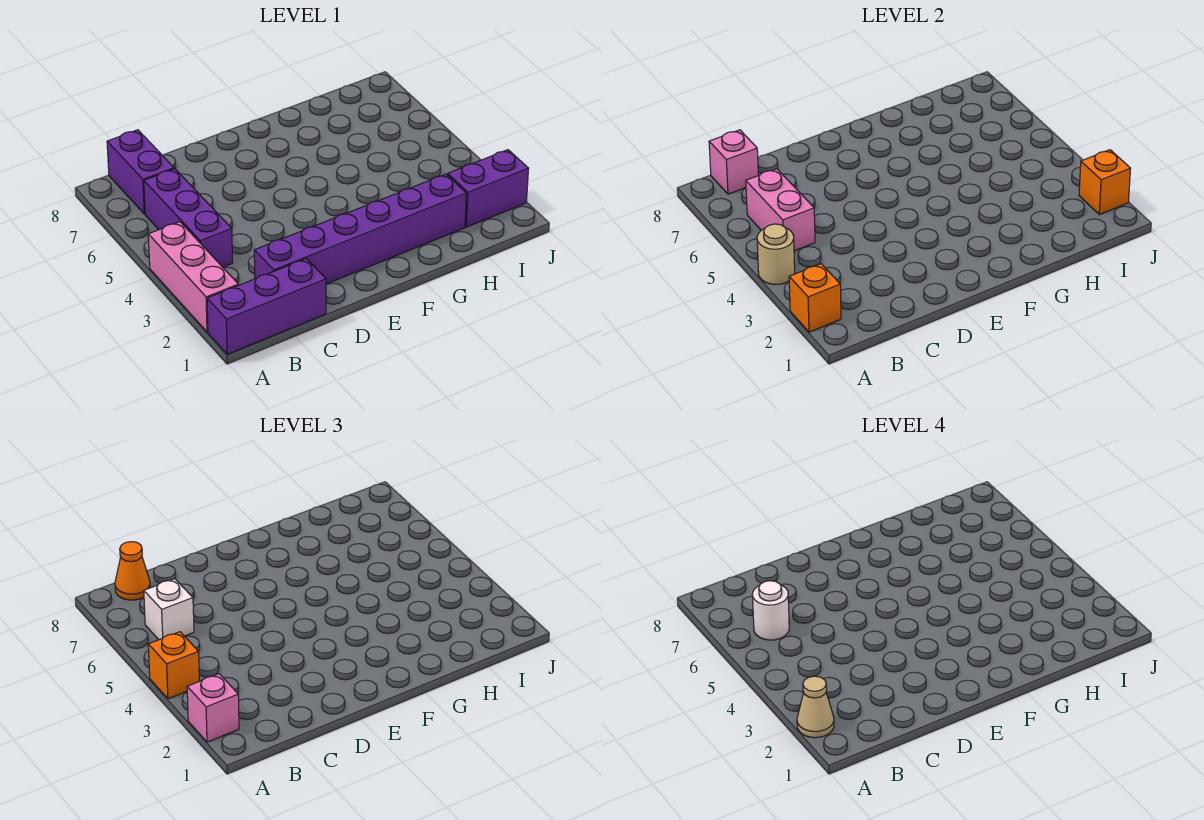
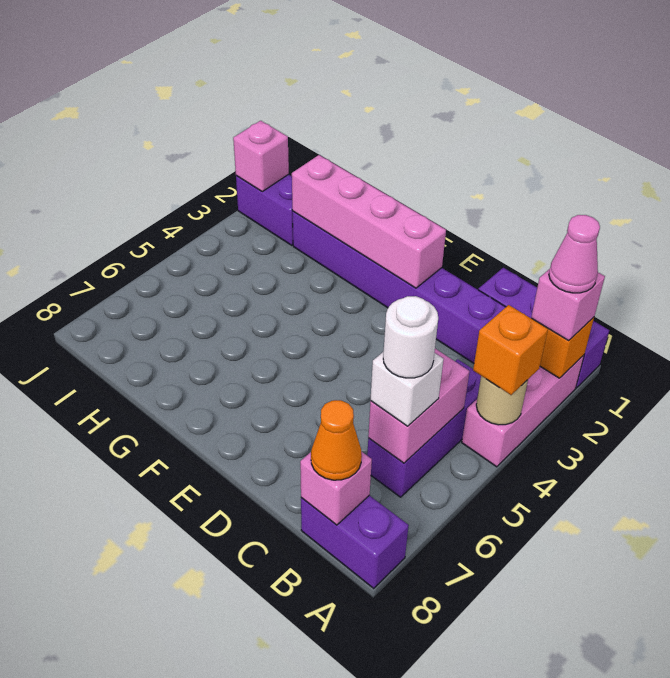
tan cone A2 level 4 -> pink cone A2 level 4
purple brick B7:B8 level 1 -> purple brick A8:B8 level 1
none -> pink brick E2:H2 level 2
orange brick J2 level 2 -> pink brick J2 level 2

